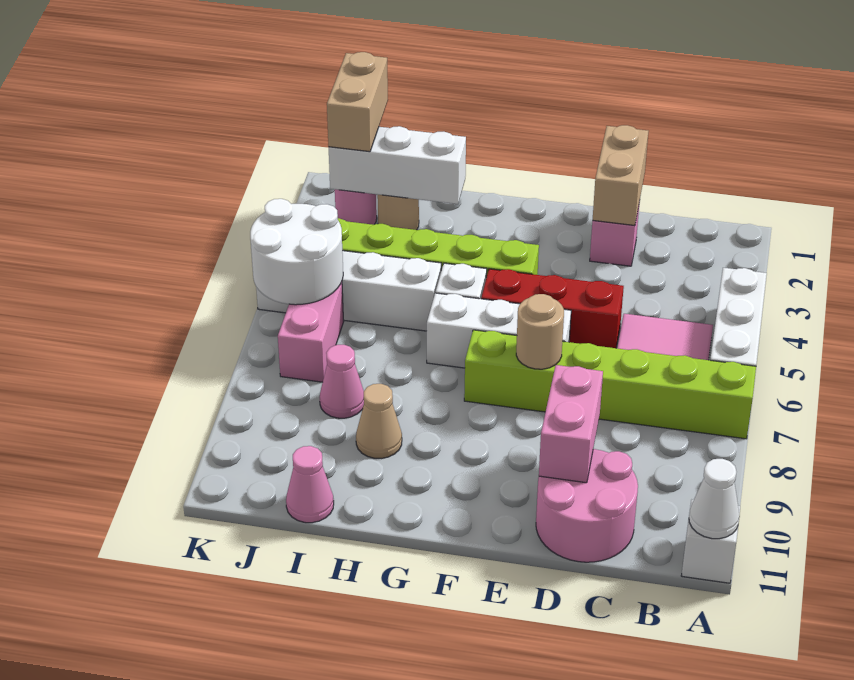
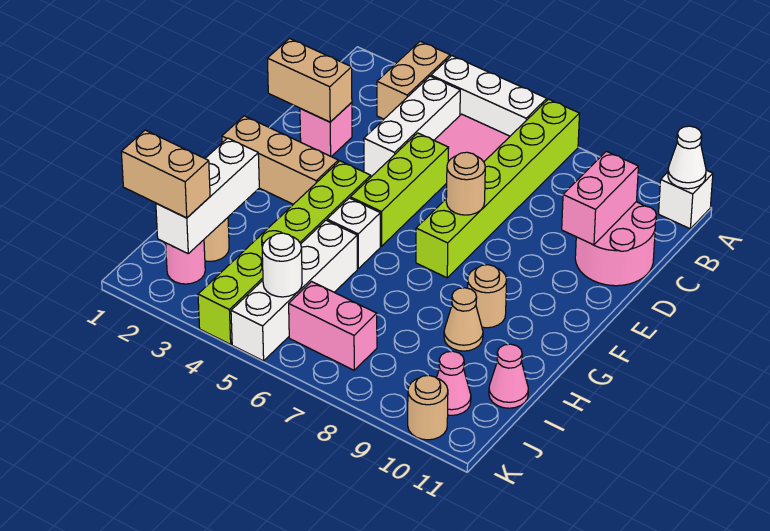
none -> tan brick A3:B3 level 1
red brick D5:F5 level 1 -> lime brick D5:F5 level 1
pink brick D9:D10 level 2 -> pink brick C10:D10 level 2
white brick E6:G6 level 1 -> white brick B4:D4 level 1
none -> tan brick F1:F3 level 1
none -> tan round brick G9 level 1
pink cone I8 level 1 -> pink cone J10 level 1
white round brick J5:K6 level 2 -> white round brick J5 level 2
none -> tan round brick K10 level 1

